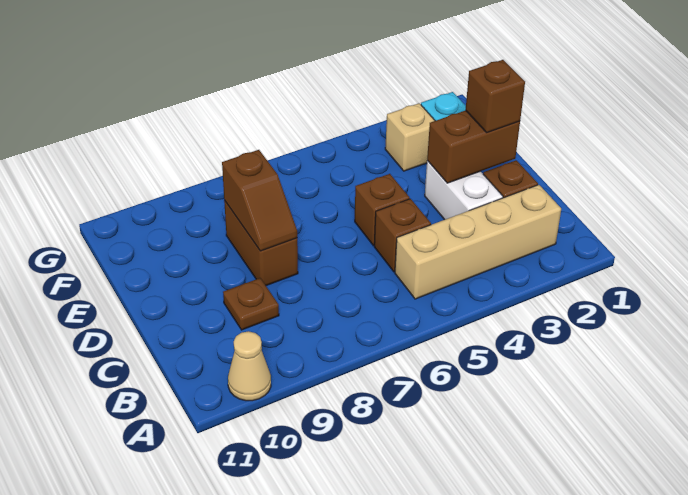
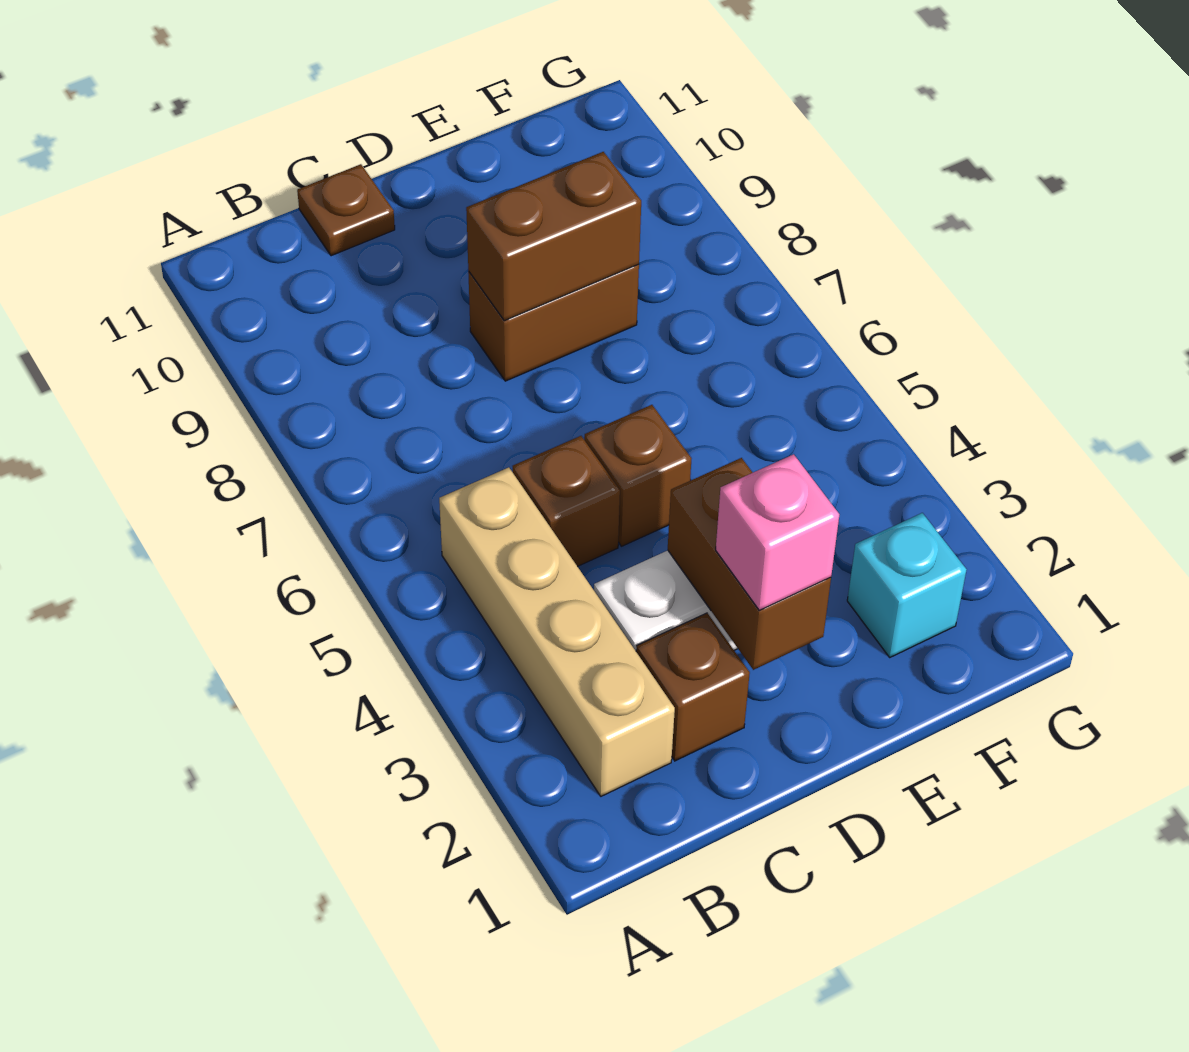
tan cone A10 level 1 -> none
brown plate C9 level 1 -> brown plate C11 level 1
brown brick D2 level 3 -> pink brick D2 level 3
brown slope D8:E8 level 2 top E -> brown brick D8:E8 level 2
tan brick F3 level 1 -> none

